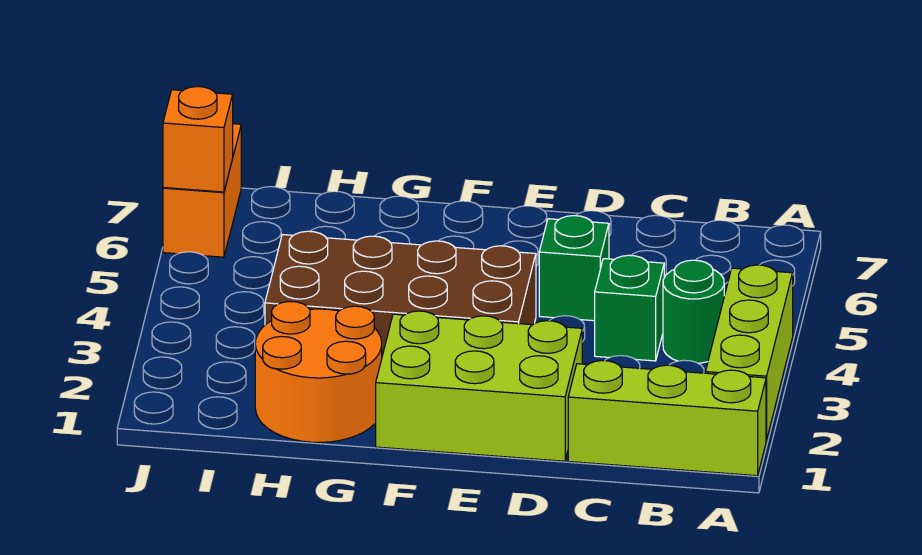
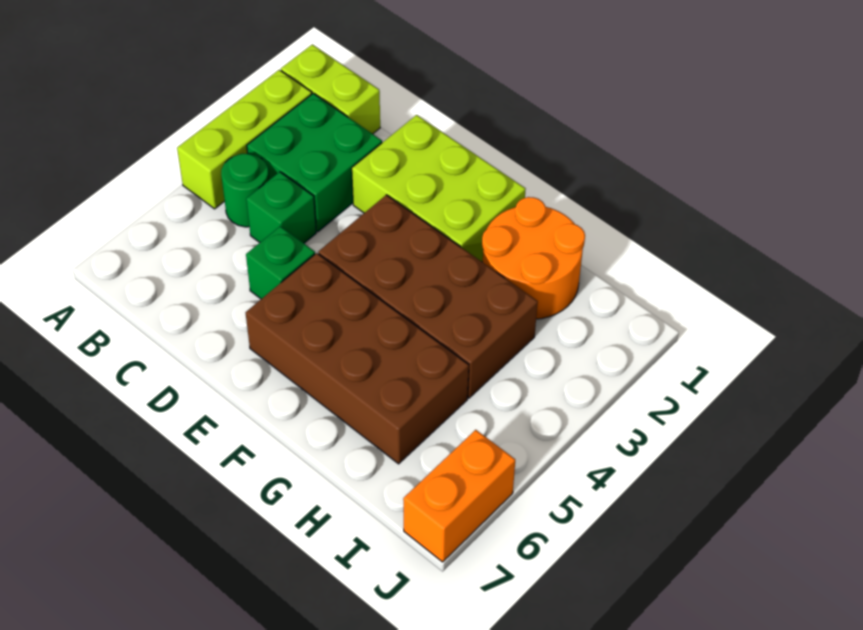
lime brick A1:C1 level 1 -> lime brick A1:B1 level 1
none -> green brick B2:C3 level 1
none -> brown brick E5:H6 level 1
orange brick J6 level 2 -> none

